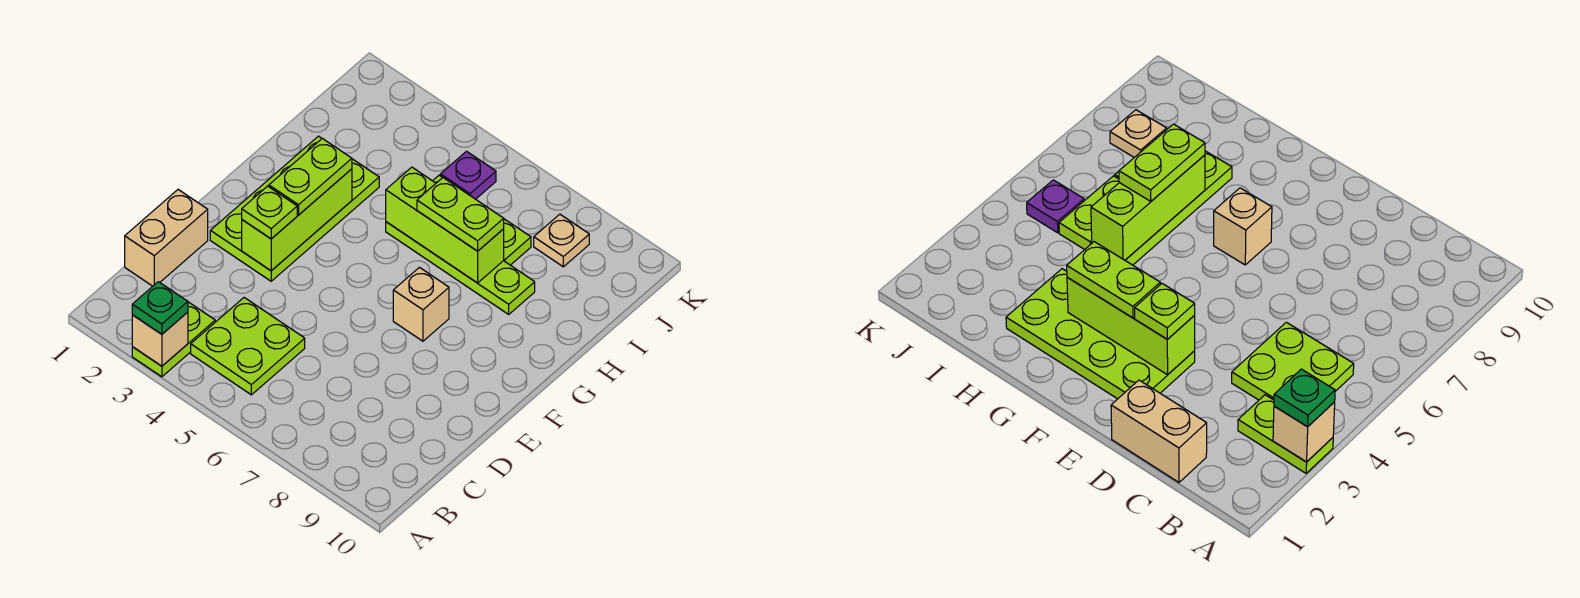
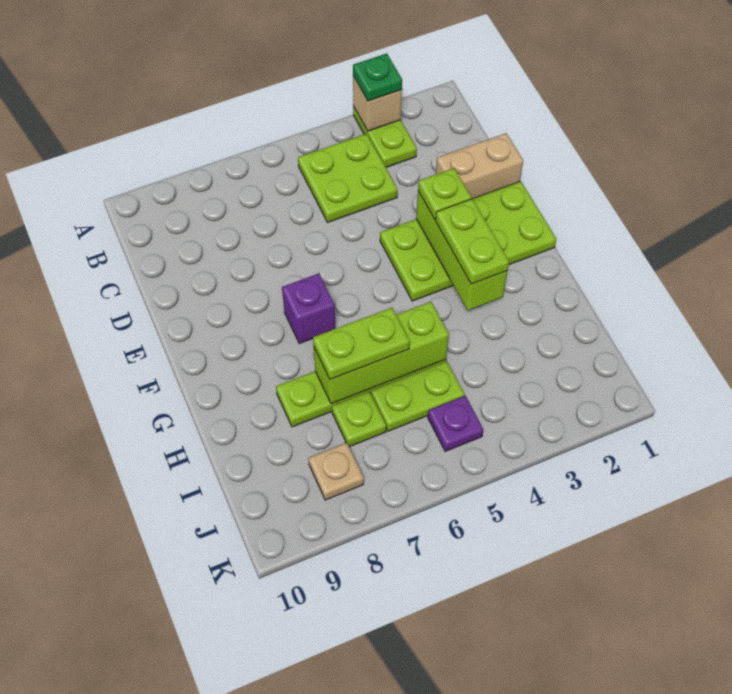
tan brick C1:D1 level 1 -> tan brick D1:D2 level 1
lime plate E2:H3 level 1 -> lime plate E1:F4 level 1
tan brick F7 level 1 -> purple brick F7 level 1

